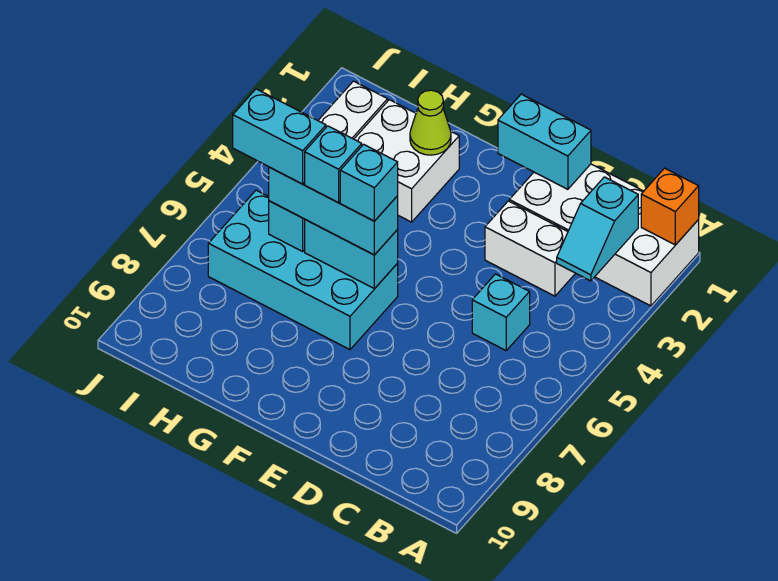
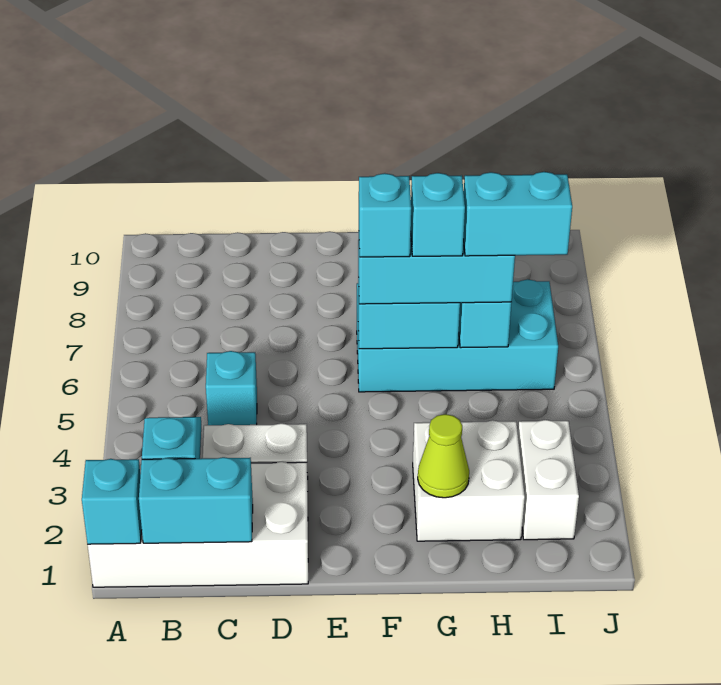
orange brick A1 level 2 -> cyan brick A1 level 2
cyan brick D1:E1 level 2 -> cyan brick B1:C1 level 2

